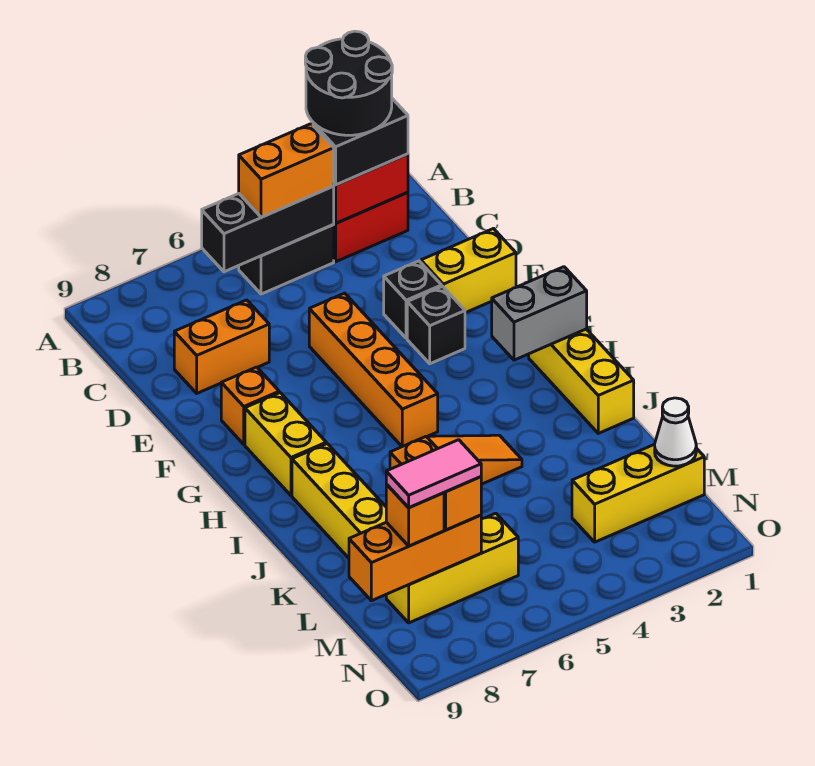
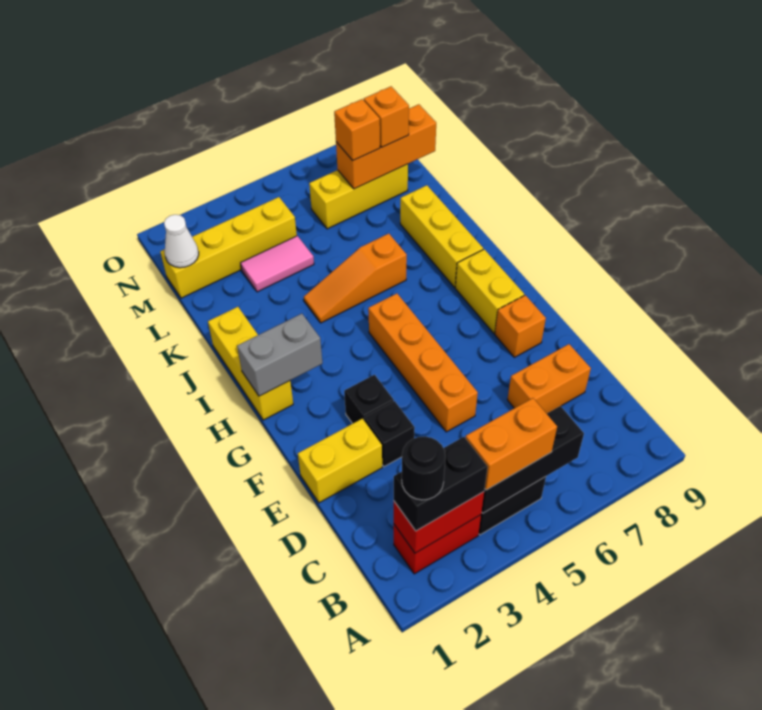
black round brick A2:B3 level 4 -> black round brick B2 level 4
yellow brick M1:M3 level 1 -> yellow brick M1:M4 level 1
pink tile M7:M8 level 4 -> pink tile L3:L4 level 1

